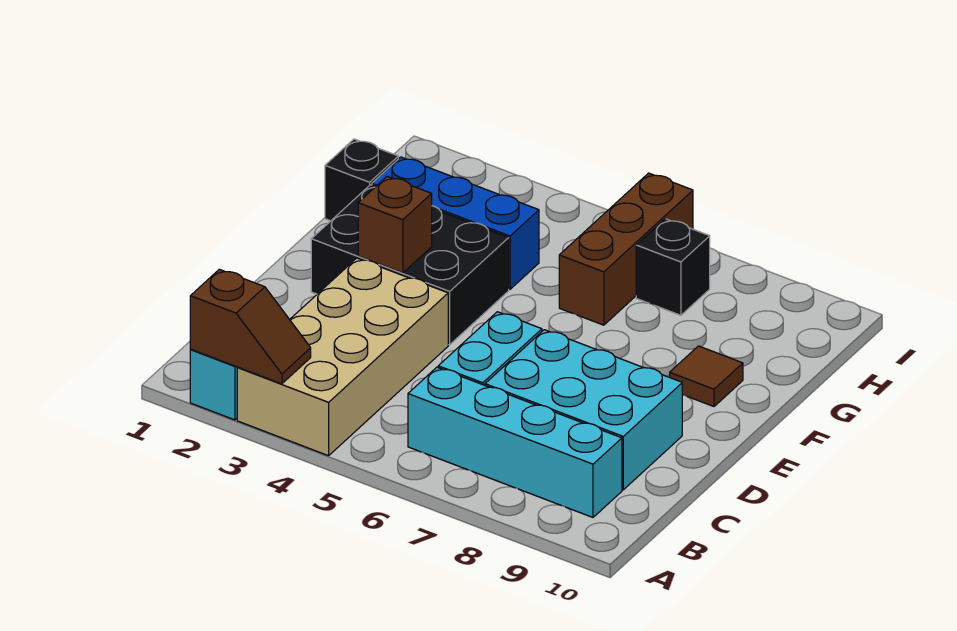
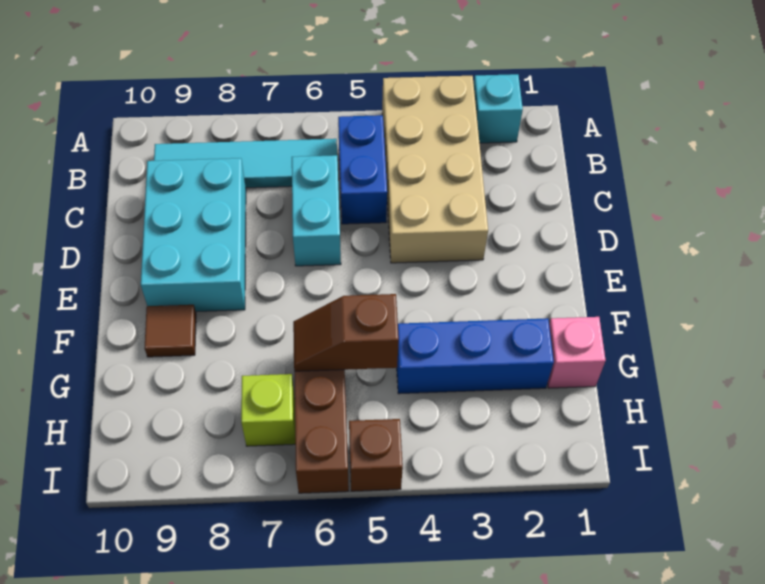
brown slope A2:A3 level 2 top 2 -> brown slope G5:G6 level 2 top 5
none -> blue brick B5:C5 level 1
cyan brick B6:B9 level 1 -> cyan tile B6:B9 level 1
cyan brick C7:D9 level 1 -> cyan brick C8:E9 level 1
black brick E2:F4 level 1 -> none
brown brick E3 level 2 -> brown brick I5 level 1
black brick G1 level 1 -> pink brick G1 level 1
black brick H7 level 1 -> lime brick H7 level 1

